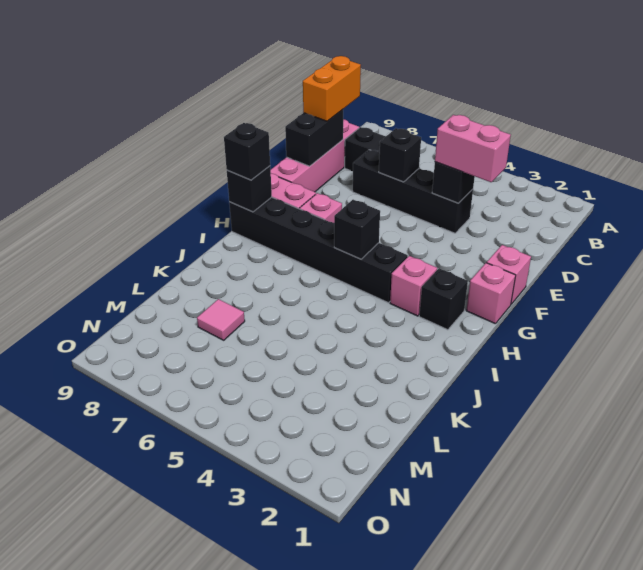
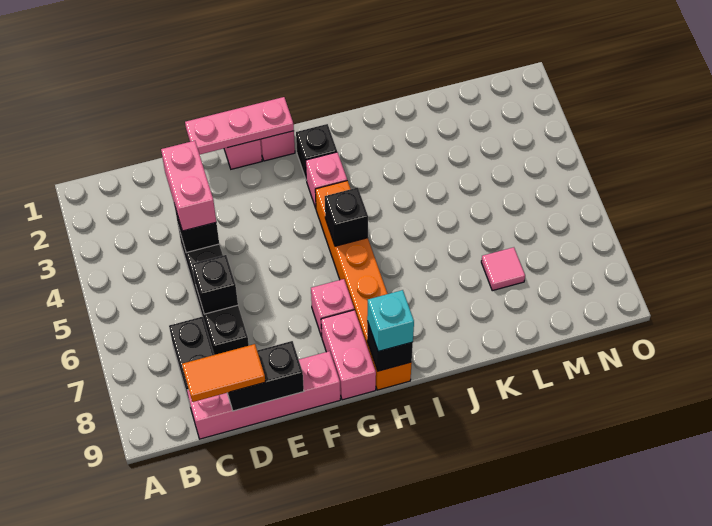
orange brick C9:D9 level 3 -> orange tile C9:D9 level 3
none -> pink plate E1:G1 level 2
black brick H4:H9 level 1 -> orange brick H4:H9 level 1
black brick H9 level 3 -> cyan brick H9 level 3

